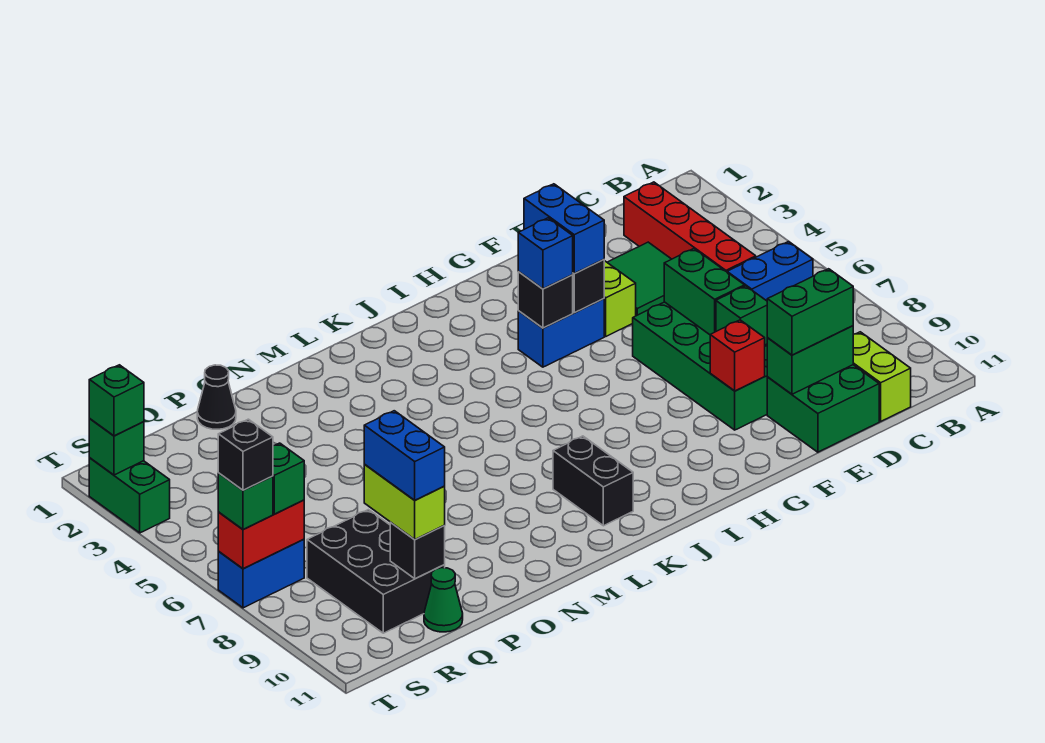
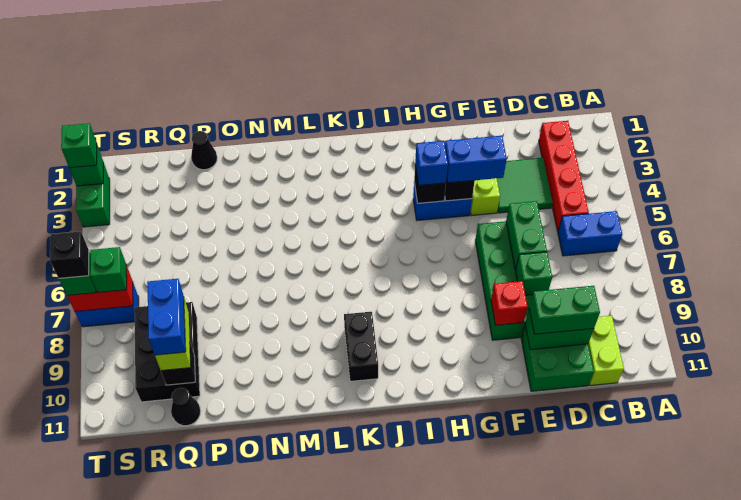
blue brick G3:G4 level 3 -> blue brick F4:G4 level 3
green cone Q11 level 1 -> black cone Q11 level 1

